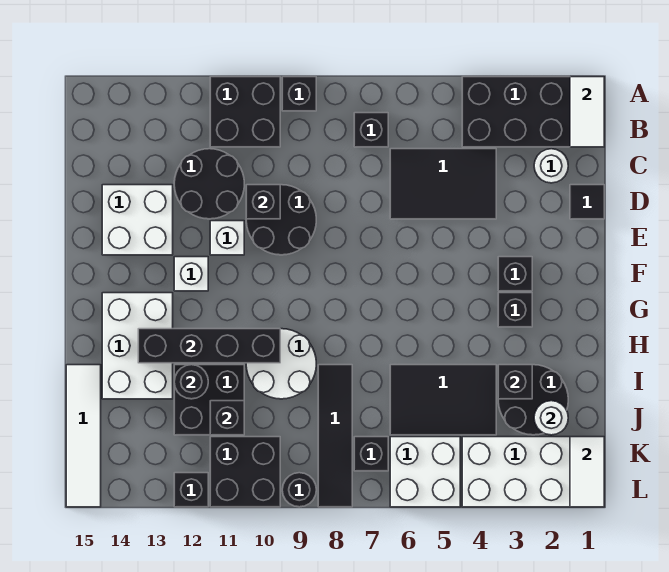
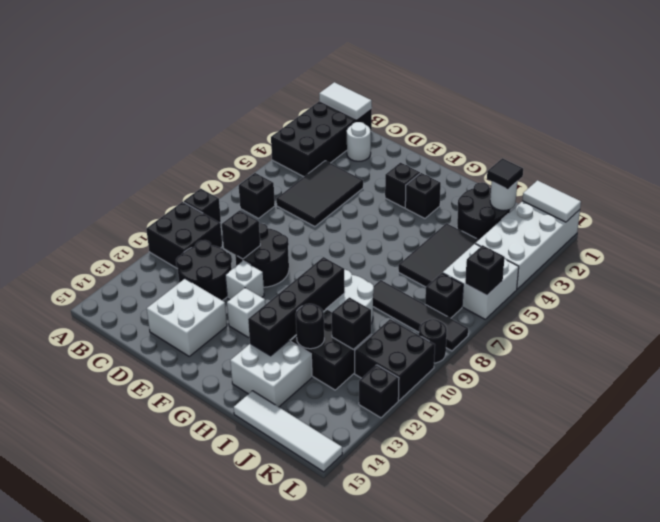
black tile D1 level 1 -> black tile J2 level 3
white brick G13:I14 level 1 -> white brick H13:I14 level 1
black brick I3 level 2 -> black brick L6 level 2

